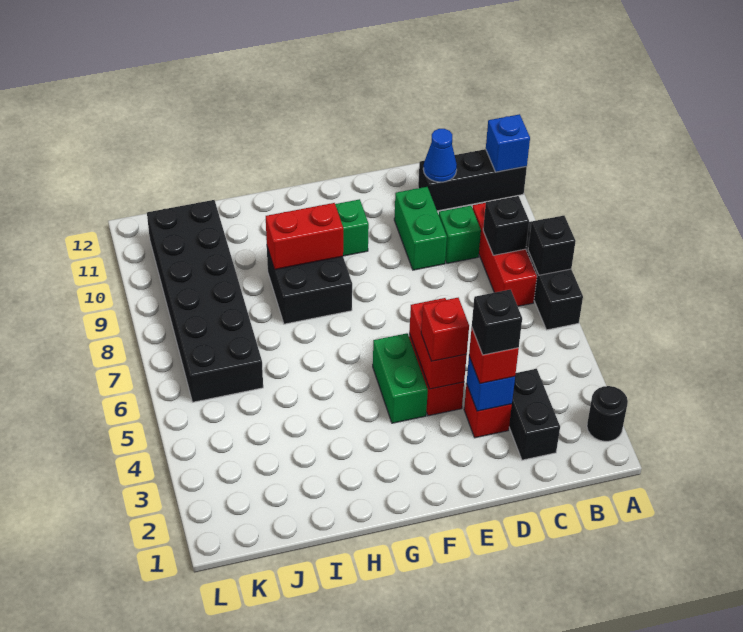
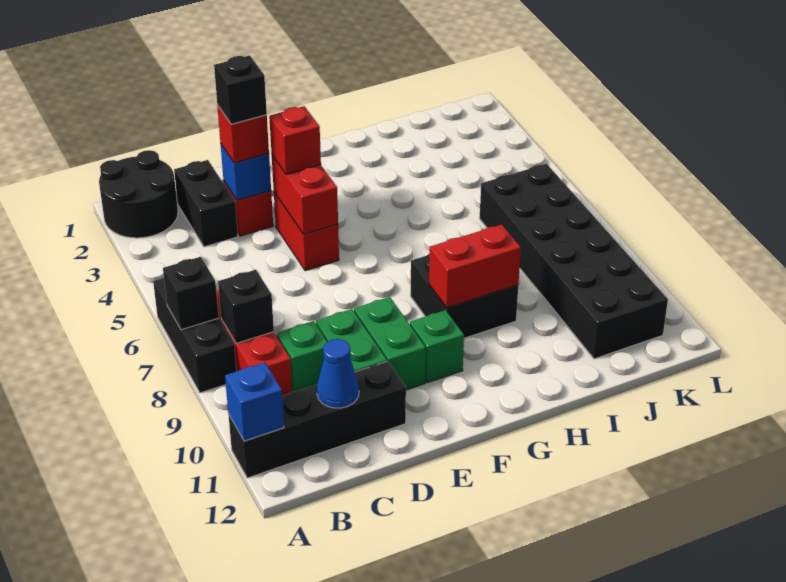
black round brick A2 level 1 -> black round brick A1:B2 level 1
black brick A11:C11 level 1 -> black brick A11:D11 level 1
green brick F4:F5 level 1 -> green brick E9:E10 level 1

